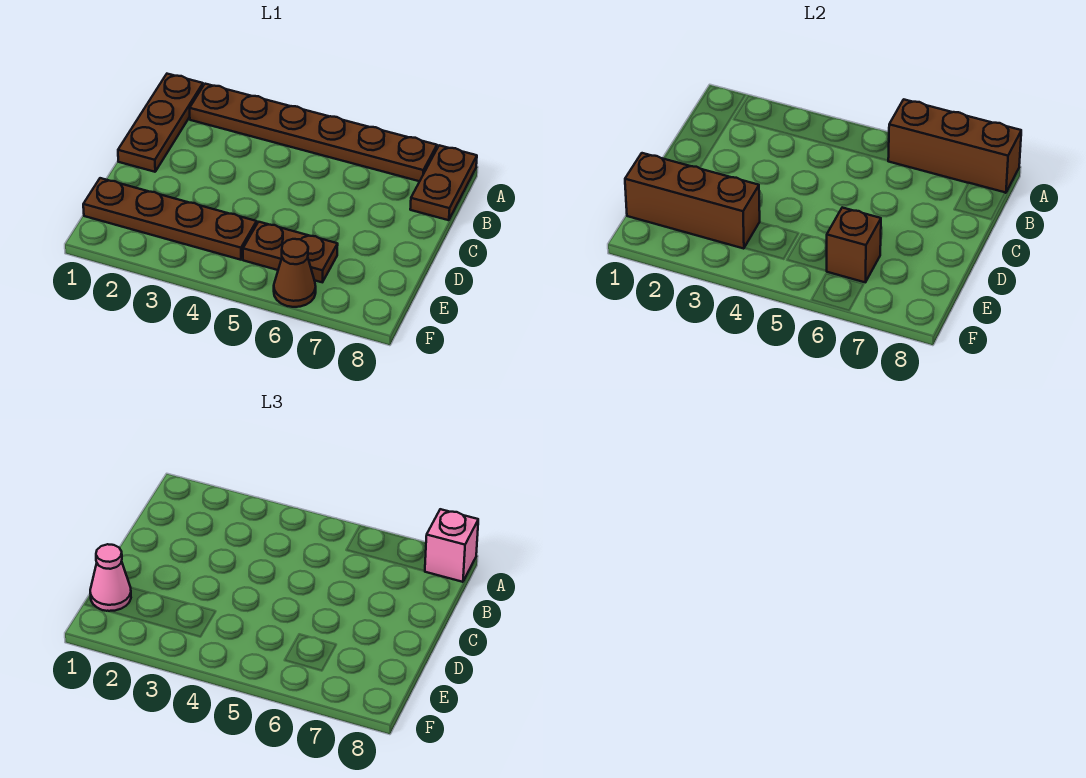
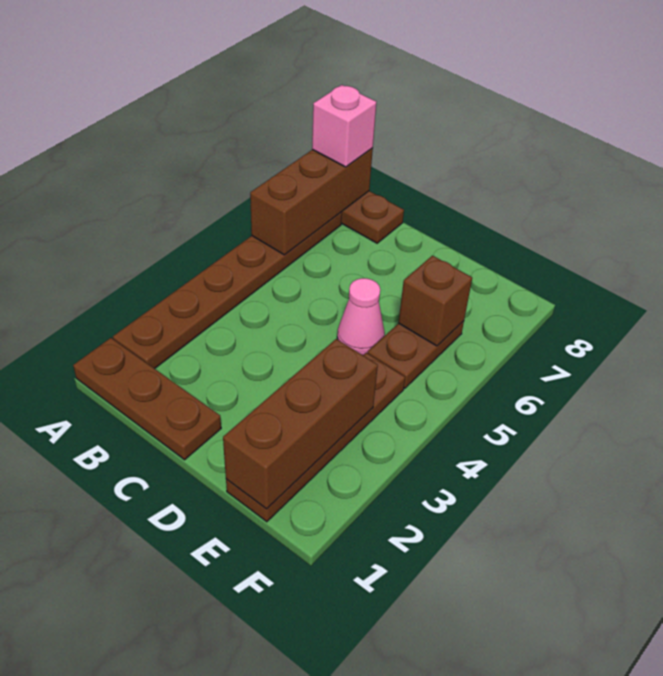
pink cone E1 level 3 -> pink cone D5 level 1
brown cone F6 level 1 -> none

